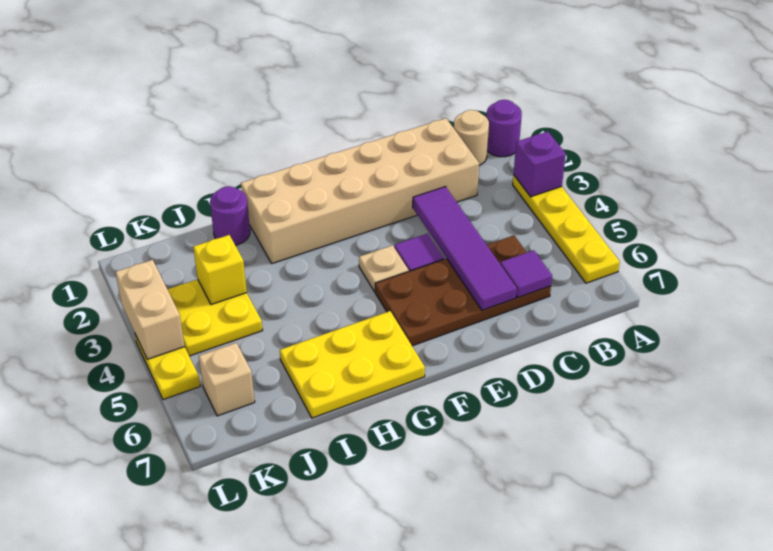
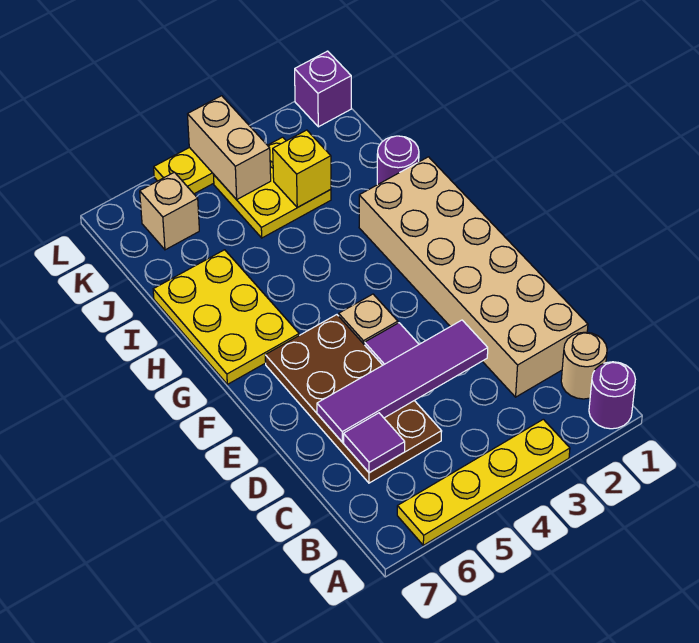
purple brick A3 level 2 -> purple brick L1 level 1
tan brick L3:L4 level 2 -> tan brick K4:L4 level 2

